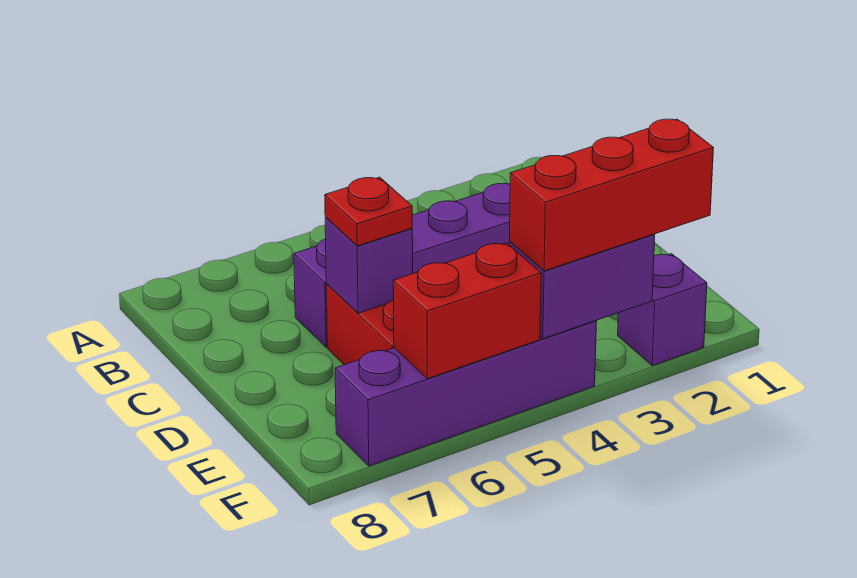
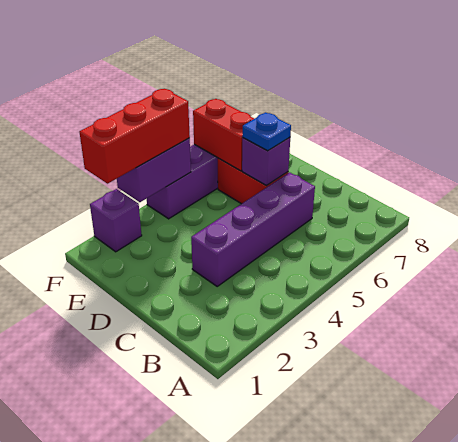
red plate D6 level 3 -> blue plate D6 level 3
red brick F5:F6 level 2 -> red brick E6:F6 level 2

